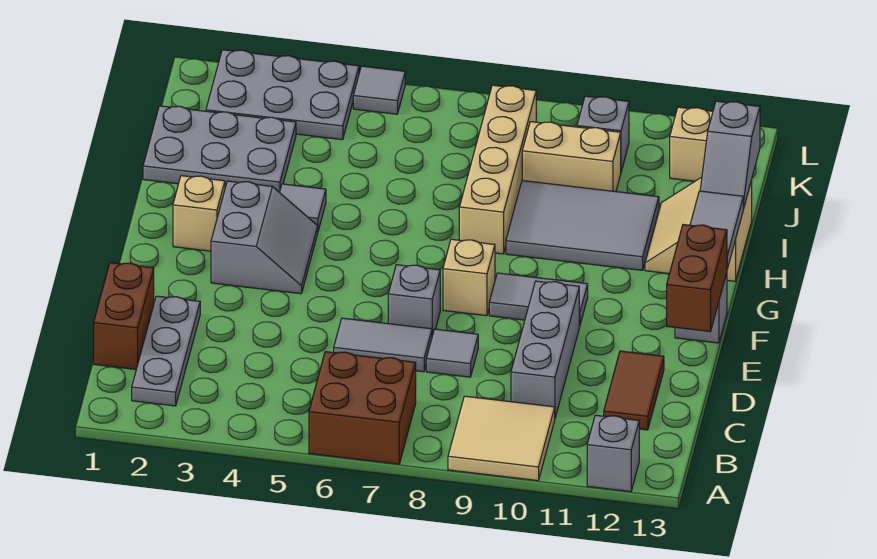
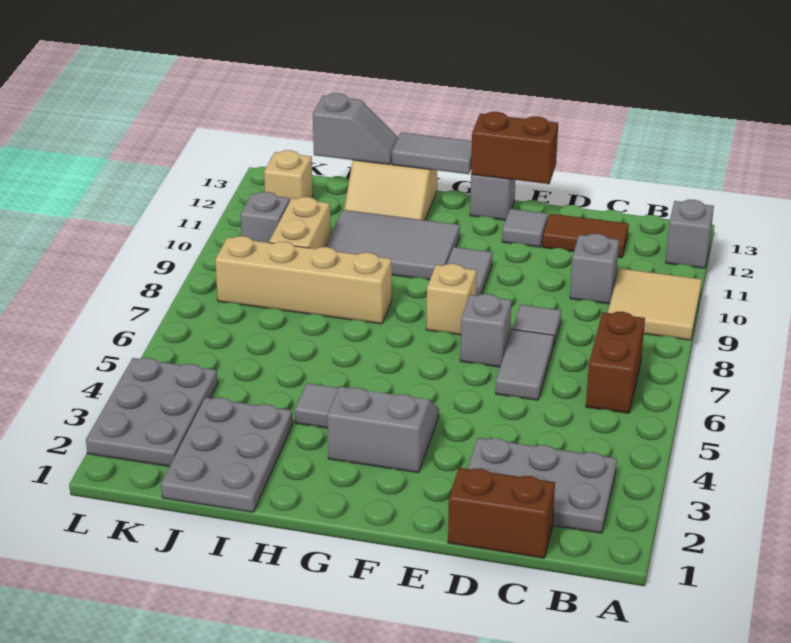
brown brick A6:B7 level 1 -> brown brick B6:B7 level 1
grey plate B2:D2 level 1 -> grey plate B2:D3 level 1
grey brick C10:E10 level 1 -> grey brick C10 level 1
tan brick G2 level 1 -> none
grey tile H9:I11 level 1 -> grey tile G10:I11 level 1
grey tile L5 level 1 -> grey tile E12 level 1

